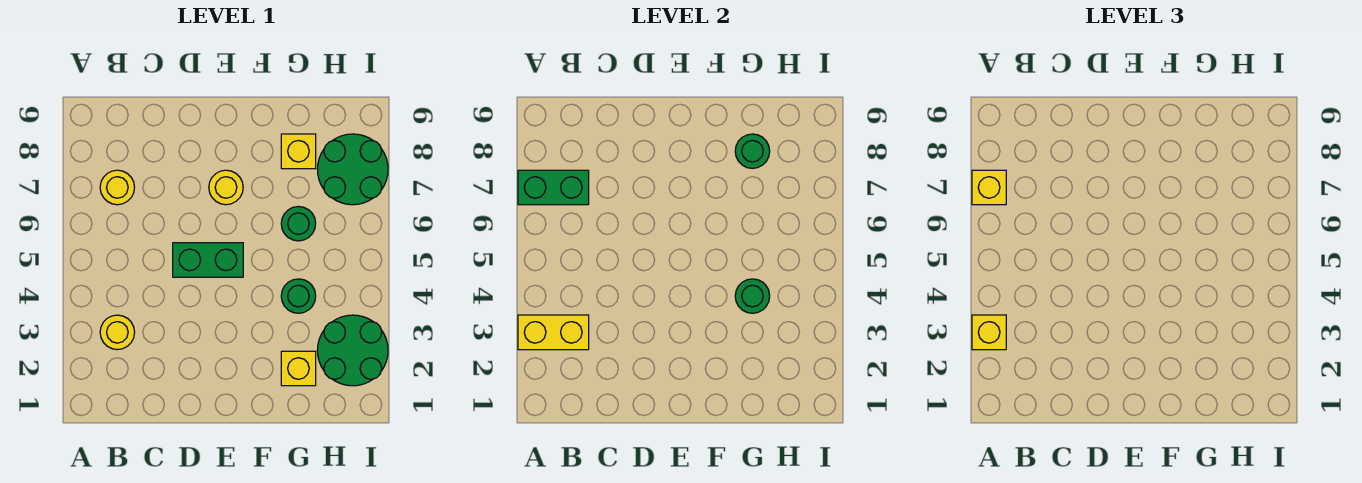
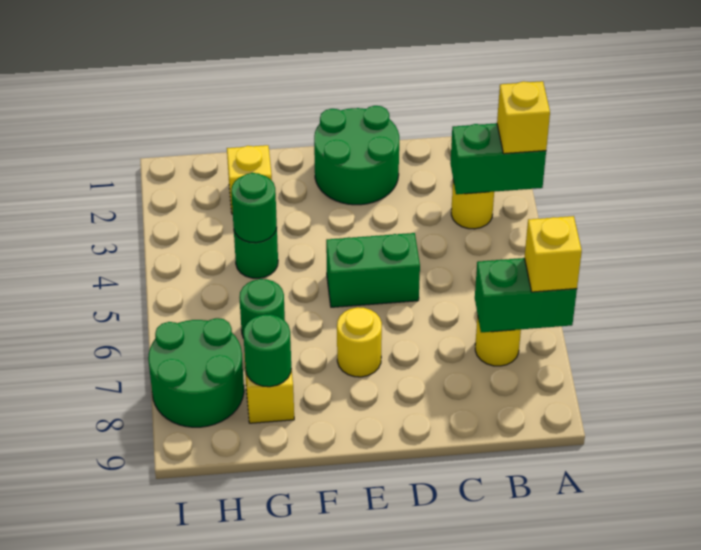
yellow brick A3:B3 level 2 -> green brick A3:B3 level 2
green round brick H2:I3 level 1 -> green round brick D1:E2 level 1

